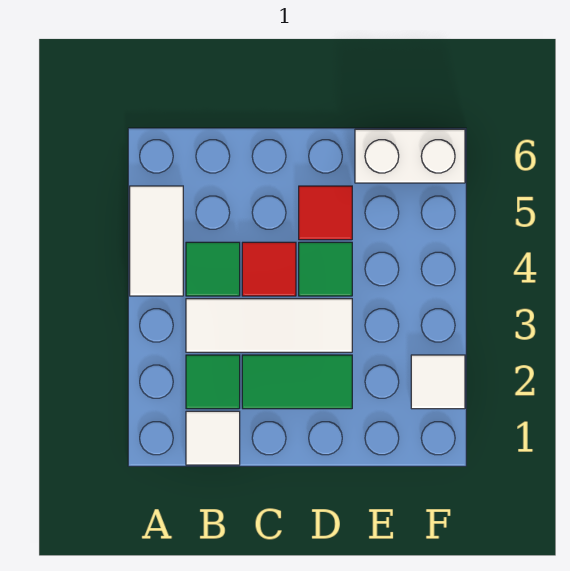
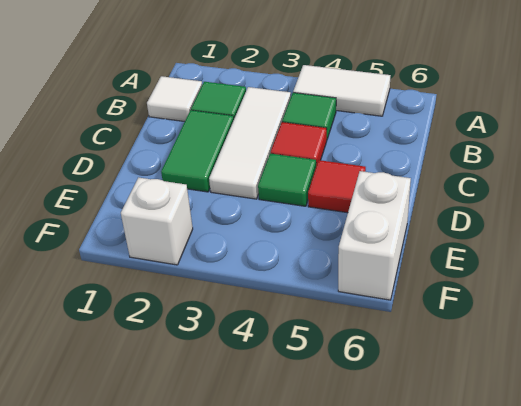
white tile F2 level 1 -> white brick F2 level 1

